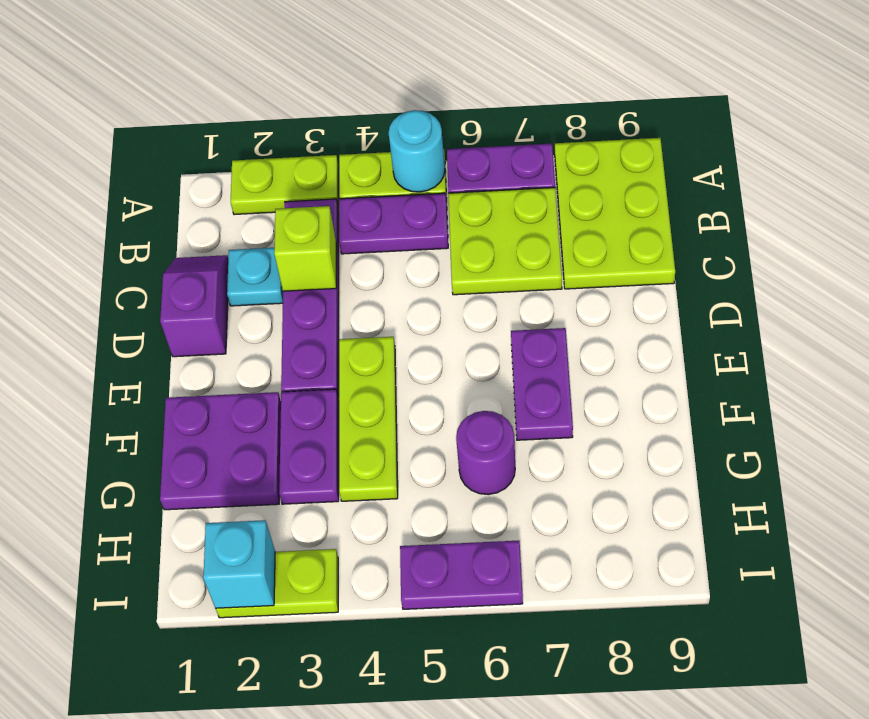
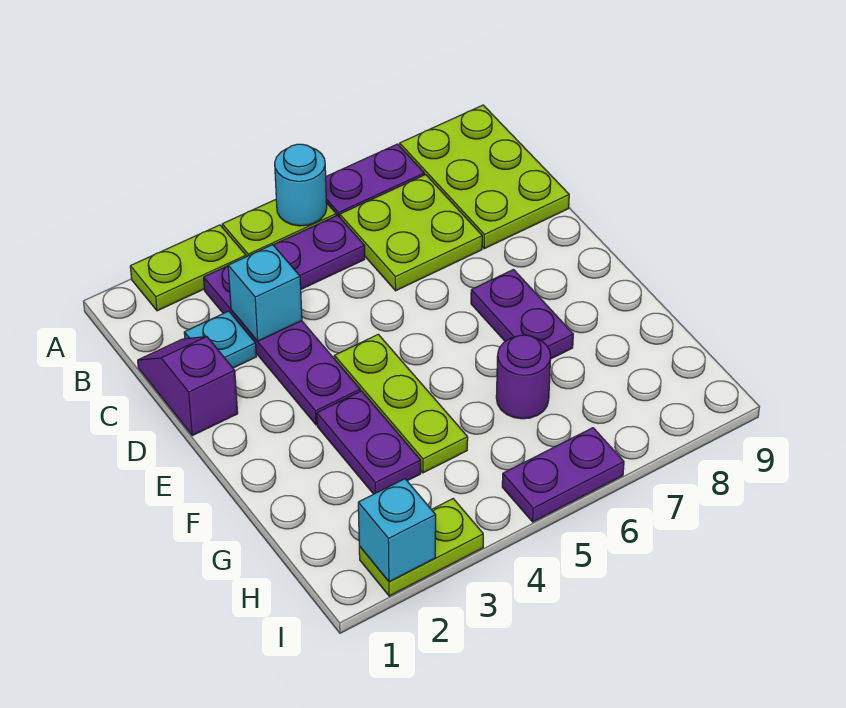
lime brick C3 level 2 -> cyan brick C3 level 2
purple plate F1:G2 level 1 -> none

